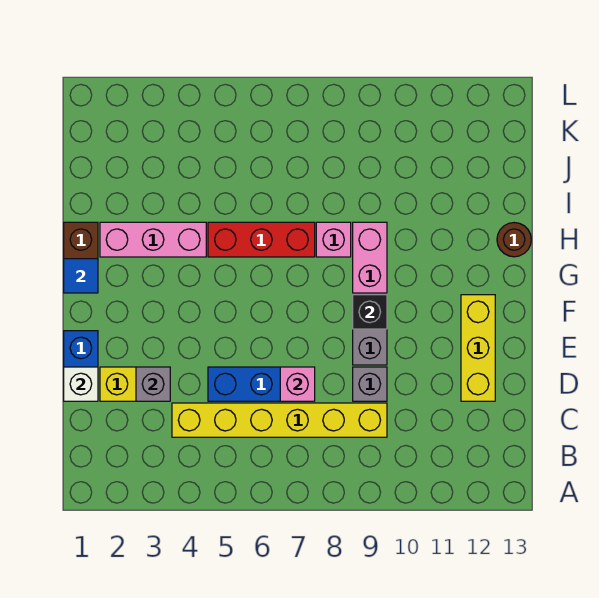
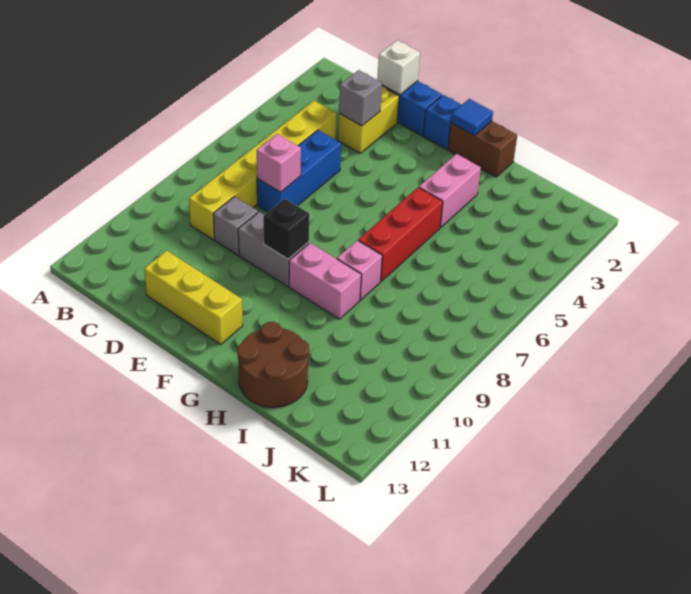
none -> blue brick F1 level 1
pink brick H2:H4 level 1 -> pink brick H3:H4 level 1
brown round brick H13 level 1 -> brown round brick H12:I13 level 1

